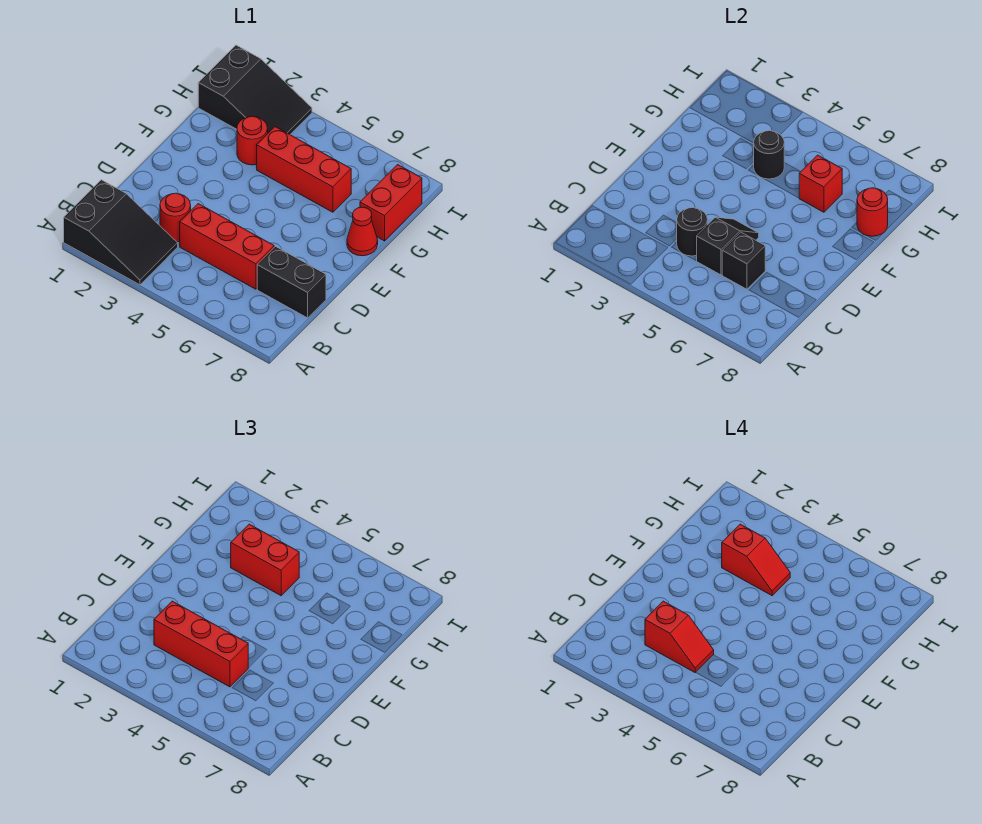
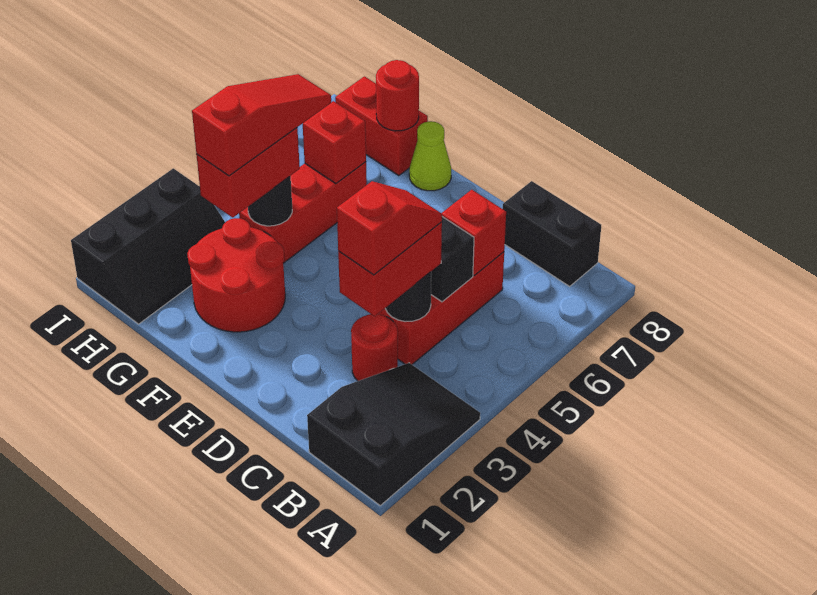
red brick C3:C5 level 3 -> red brick C3:C4 level 3
black brick C6 level 2 -> red brick C6 level 2
black brick C7:C8 level 1 -> black brick B8:C8 level 1
red cone F8 level 1 -> lime cone F8 level 1
red round brick G3 level 1 -> red round brick F2:G3 level 1
red slope G3:G4 level 4 top 3 -> red slope G3:G5 level 4 top 3
black slope H1:I3 level 1 top 1 -> black slope H1:I3 level 1 top I

